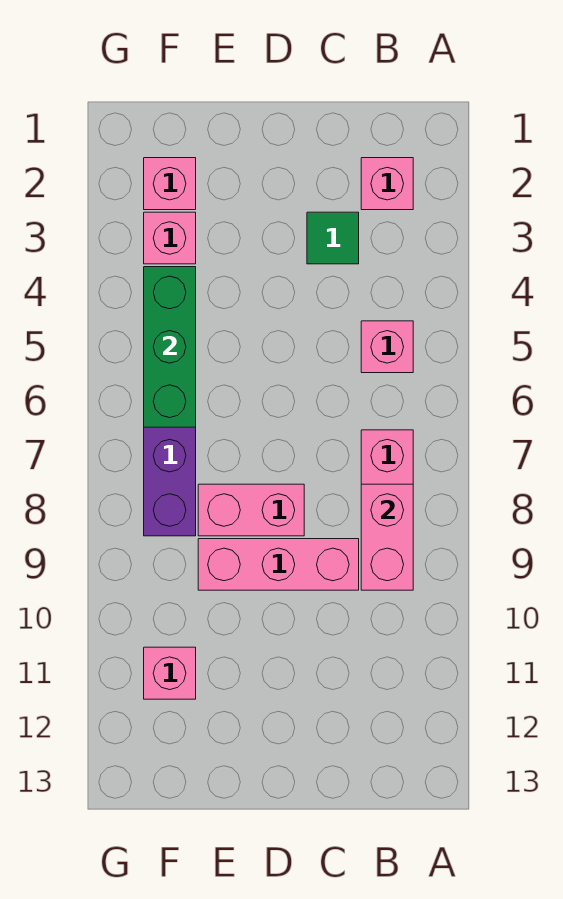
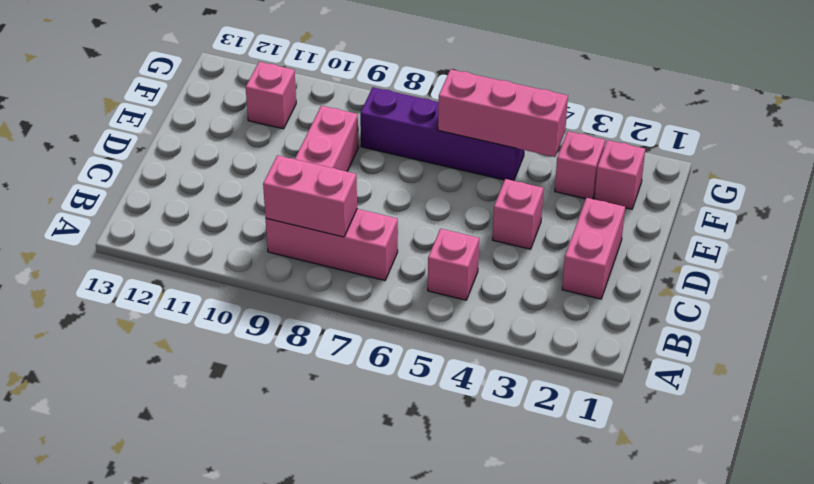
pink brick B2 level 1 -> pink brick D4 level 1
green tile C3 level 1 -> none
pink brick D8:E8 level 1 -> pink brick C2:D2 level 1
green brick F4:F6 level 2 -> pink brick F4:F6 level 2

